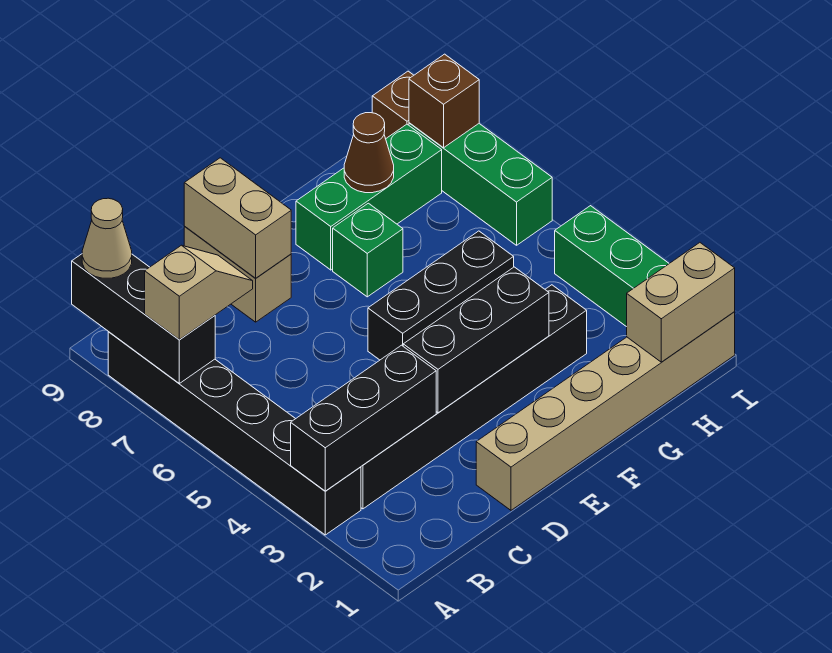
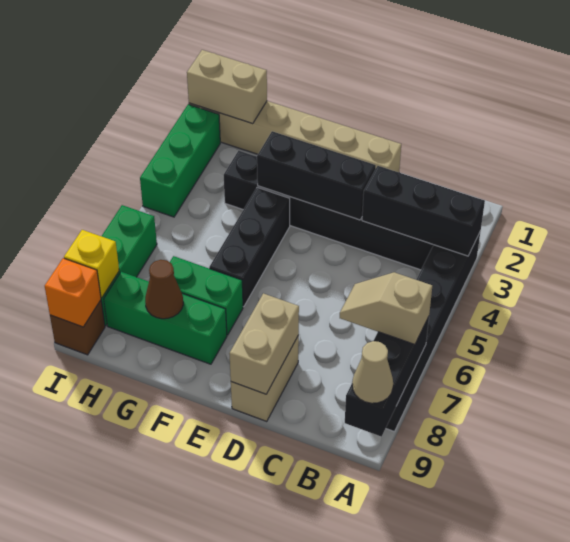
black brick E5:G5 level 1 -> black brick F4:F6 level 1
green brick F7 level 1 -> green brick F7:G7 level 1
brown brick I8 level 2 -> yellow brick I8 level 2
none -> orange brick I9 level 2

